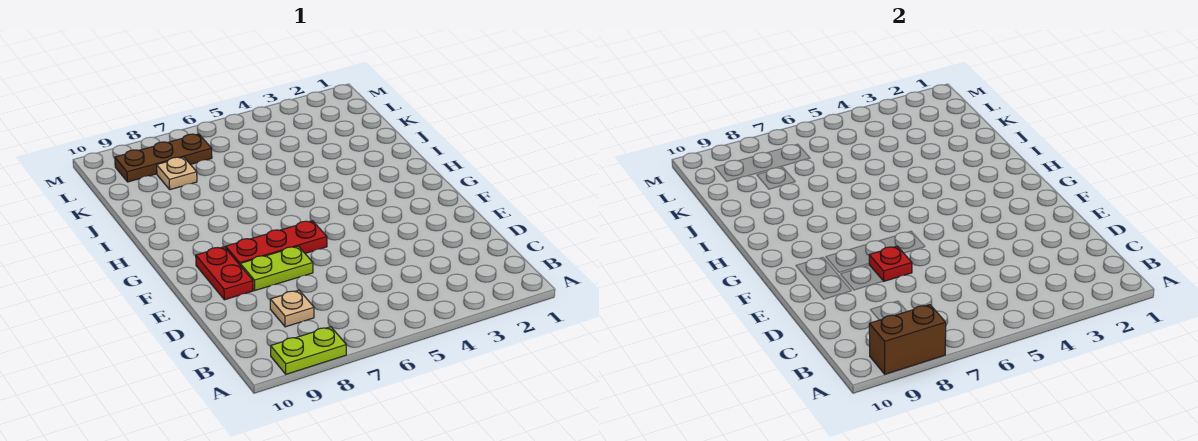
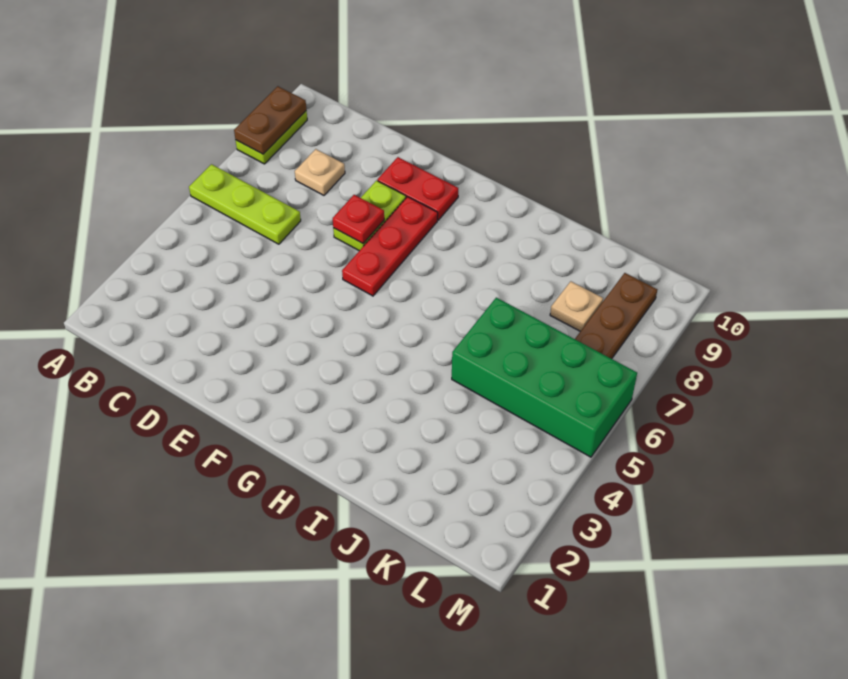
none -> lime plate A6:C6 level 1
brown brick A8:A9 level 2 -> brown plate A8:A9 level 2
none -> green brick J5:M6 level 1

